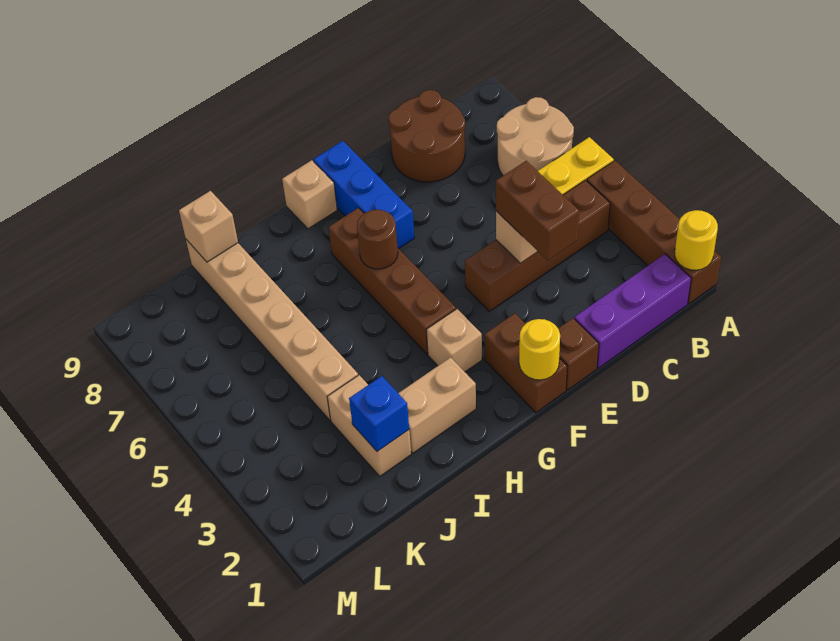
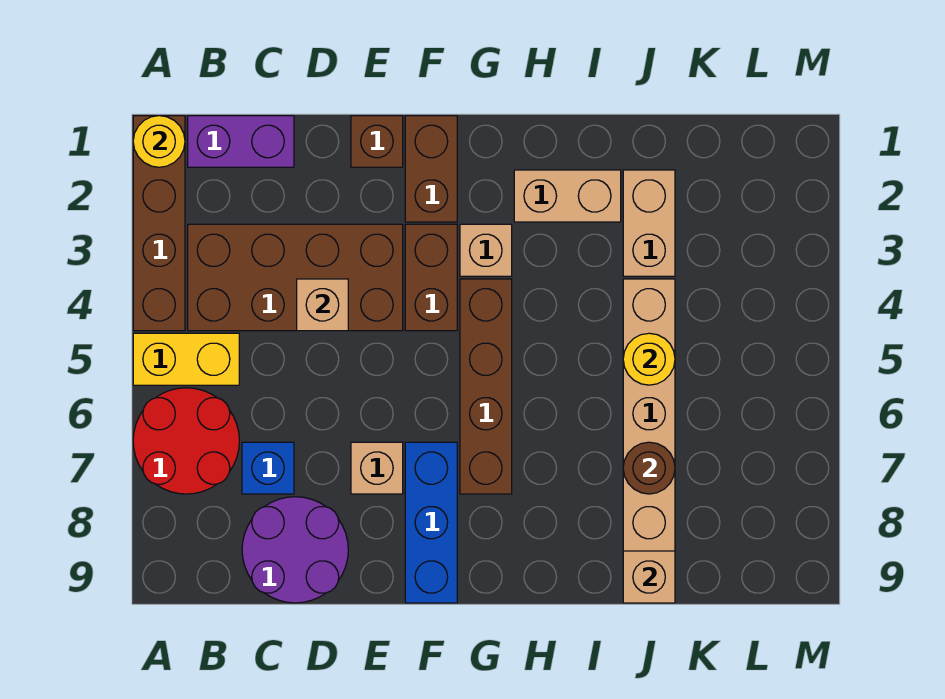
tan round brick A6:B7 level 1 -> red round brick A6:B7 level 1
purple brick B1:D1 level 1 -> purple brick B1:C1 level 1
brown brick B4:E4 level 1 -> brown brick B3:E4 level 1
brown round brick C8:D9 level 1 -> purple round brick C8:D9 level 1
brown brick D3:D4 level 3 -> brown brick F3:F4 level 1
yellow round brick F1 level 2 -> yellow round brick J5 level 2
brown round brick G6 level 2 -> brown round brick J7 level 2
tan brick G9 level 1 -> tan brick E7 level 1
blue brick J2 level 2 -> blue brick C7 level 1

